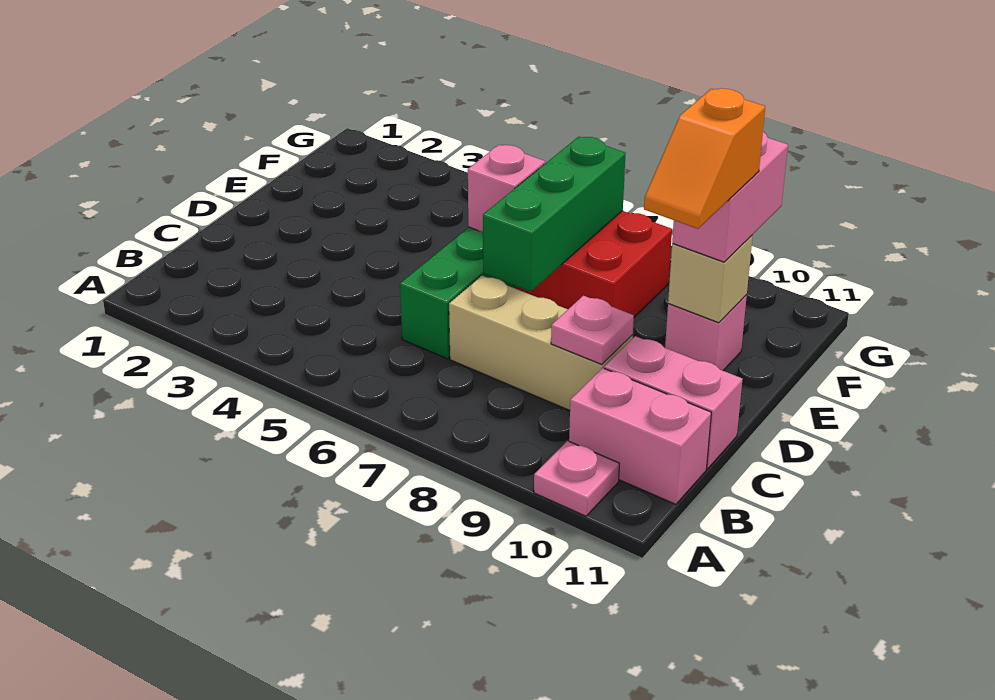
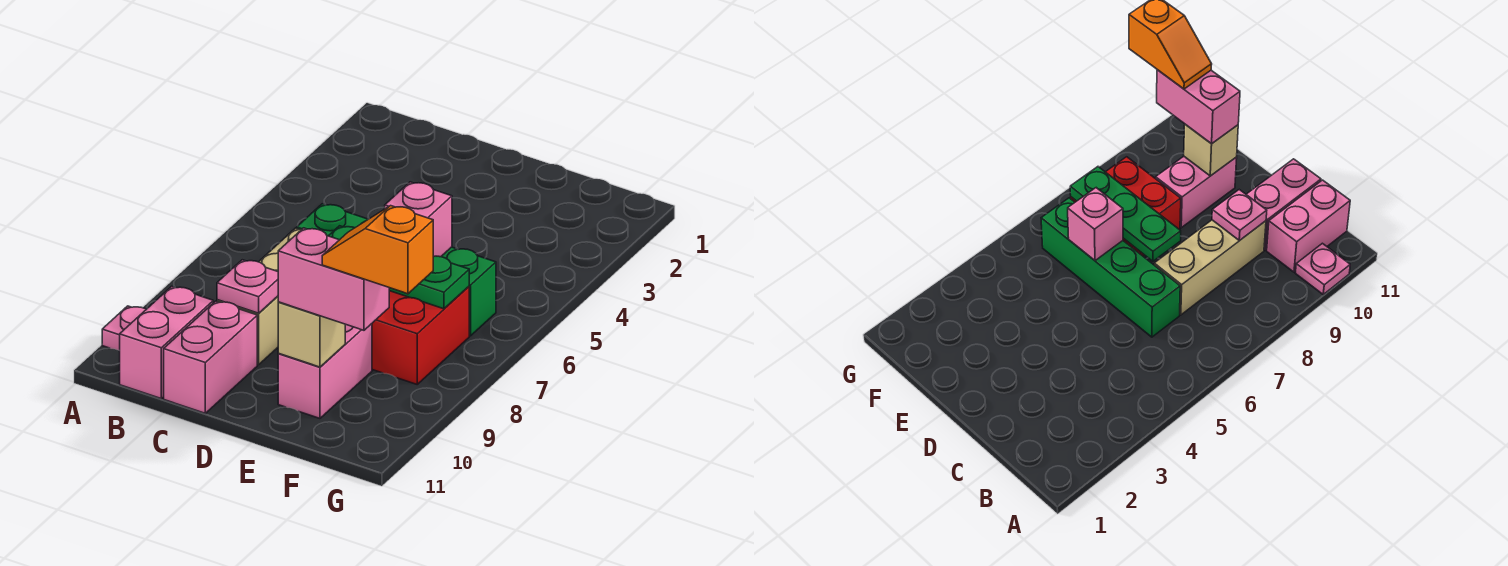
green brick D7:F7 level 2 -> green plate D7:F7 level 2
orange slope D10:E10 level 4 top E -> orange slope F10:G10 level 4 top G
pink brick E10 level 1 -> pink brick E9:E10 level 1

